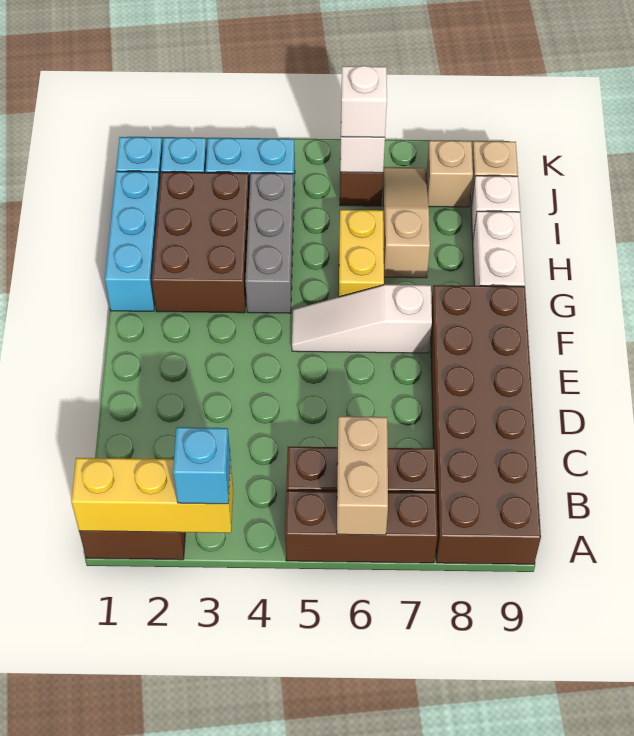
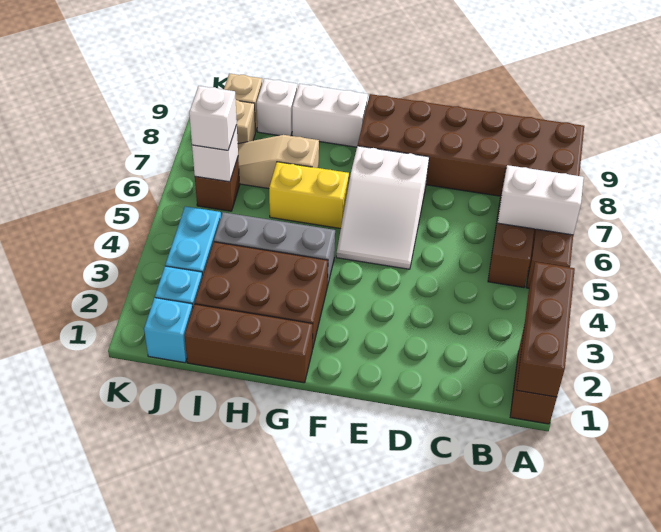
yellow brick A1:A3 level 2 -> brown brick A1:A3 level 2
cyan brick A3 level 3 -> none
tan brick A6:B6 level 2 -> white brick A6:B6 level 2
white slope F5:F7 level 1 top 7 -> white slope E5:F7 level 1 top 7
cyan brick G1:I1 level 1 -> brown brick G1:I1 level 1

